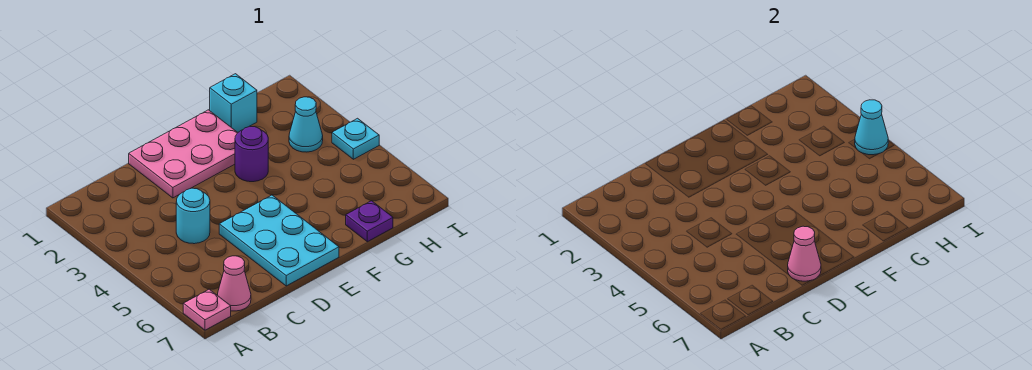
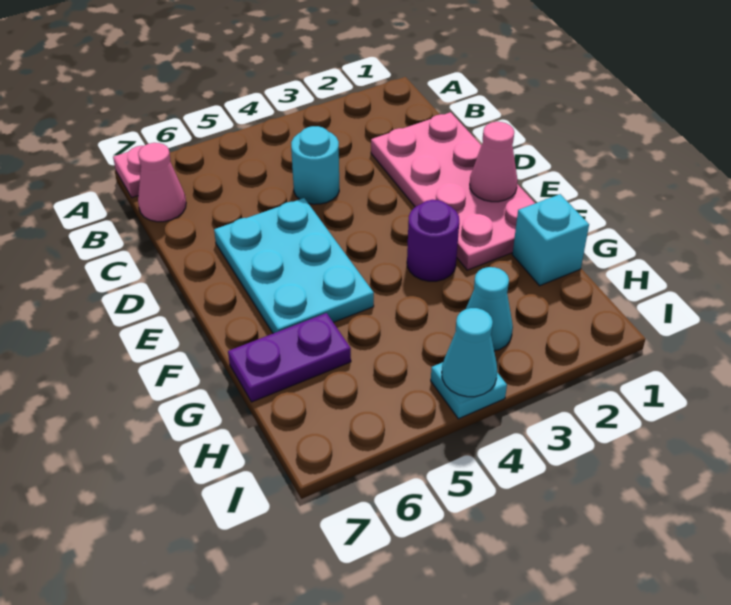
pink plate D1:F2 level 1 -> pink plate C1:F2 level 1
cyan plate D5:E7 level 1 -> cyan plate D5:F6 level 1
pink cone D7 level 2 -> pink cone E1 level 2
purple plate G7 level 1 -> purple plate G6:G7 level 1

